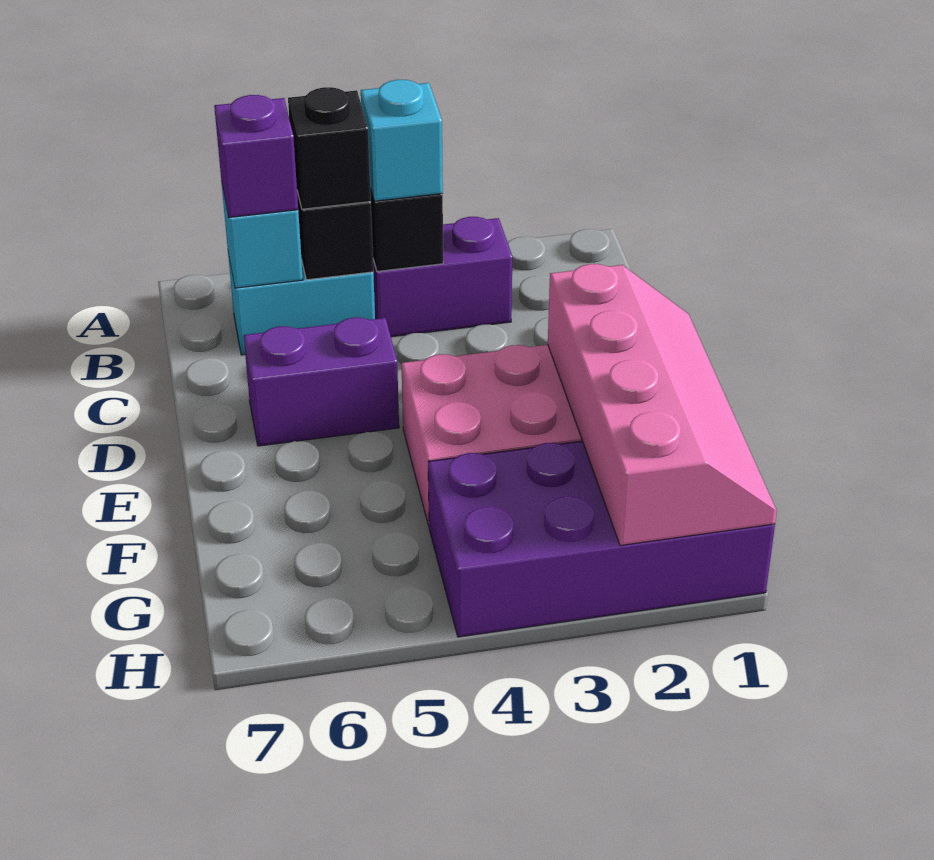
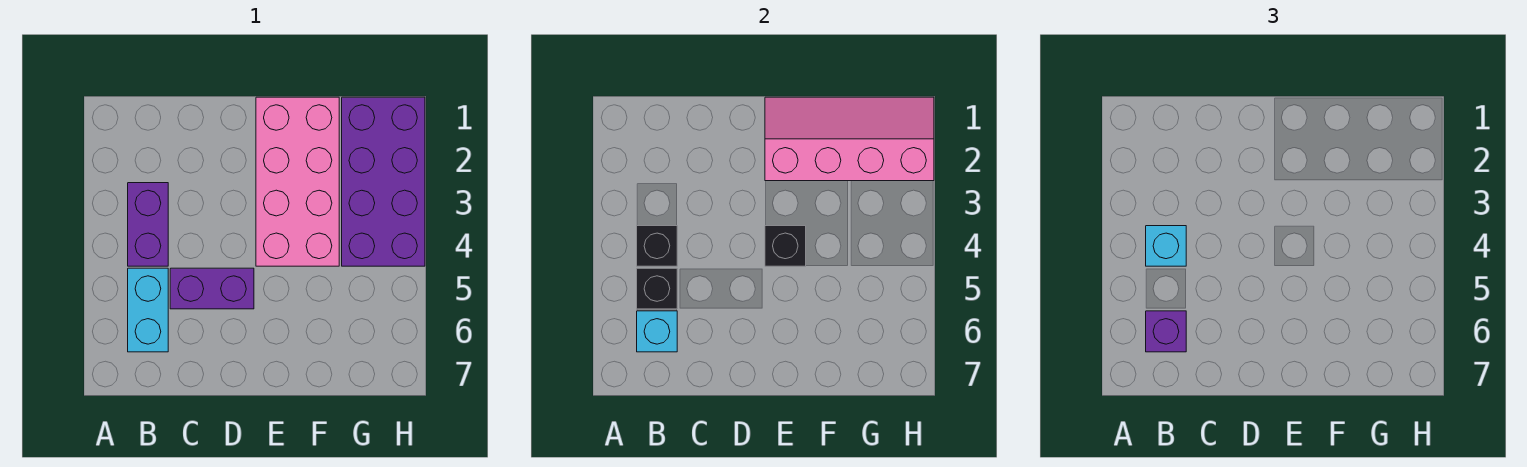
black brick B5 level 3 -> black brick E4 level 2
purple brick D5:D6 level 1 -> purple brick C5:D5 level 1

